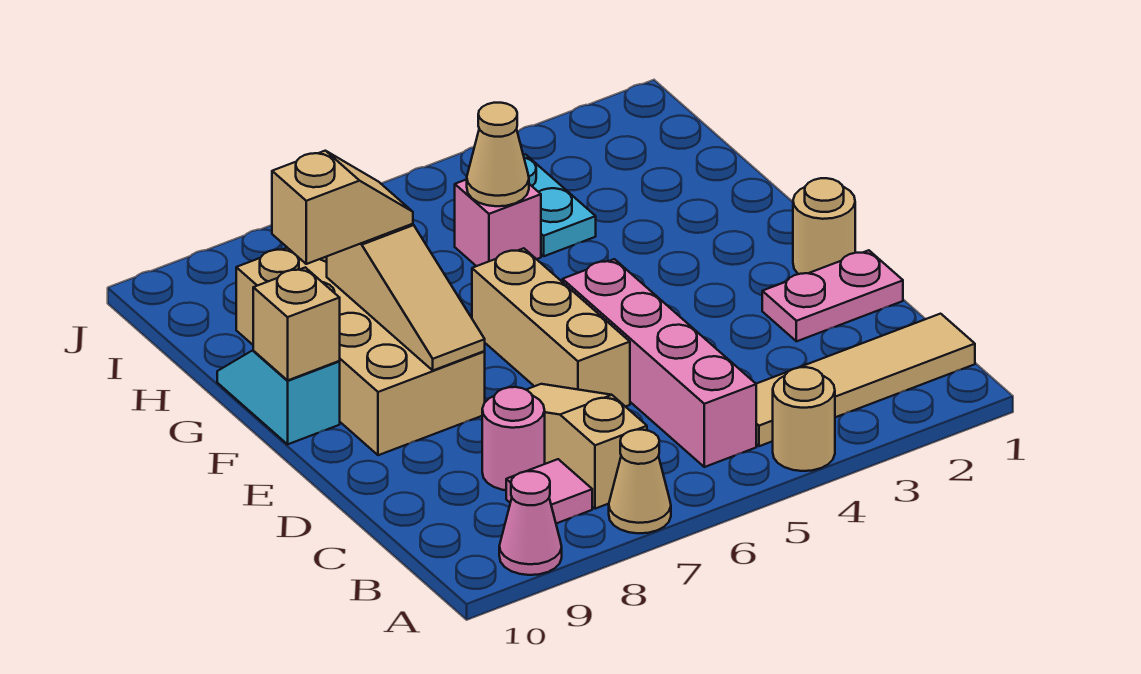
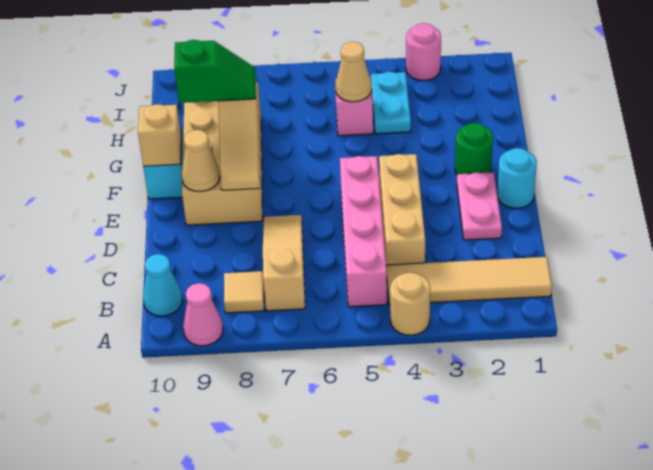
tan cone A7 level 1 -> tan cone E9 level 2
pink tile B8 level 1 -> tan tile B8 level 1
none -> cyan cone B10 level 1
pink round brick C8 level 1 -> pink round brick J3 level 1
pink plate D1:D2 level 1 -> pink plate D2:E2 level 1
tan brick D6:F6 level 1 -> tan brick C4:E4 level 1
tan round brick E1 level 1 -> cyan round brick E1 level 1
none -> green round brick F2 level 1
tan slope G8:G9 level 3 top 9 -> green slope G8:G9 level 3 top 9

